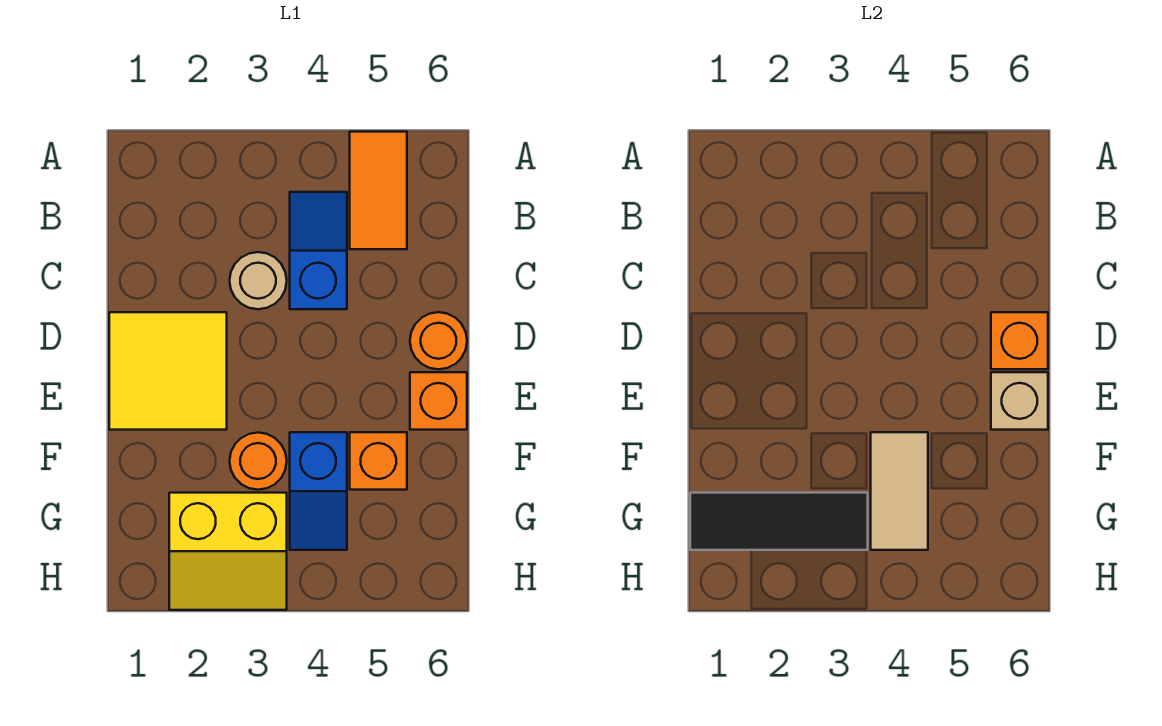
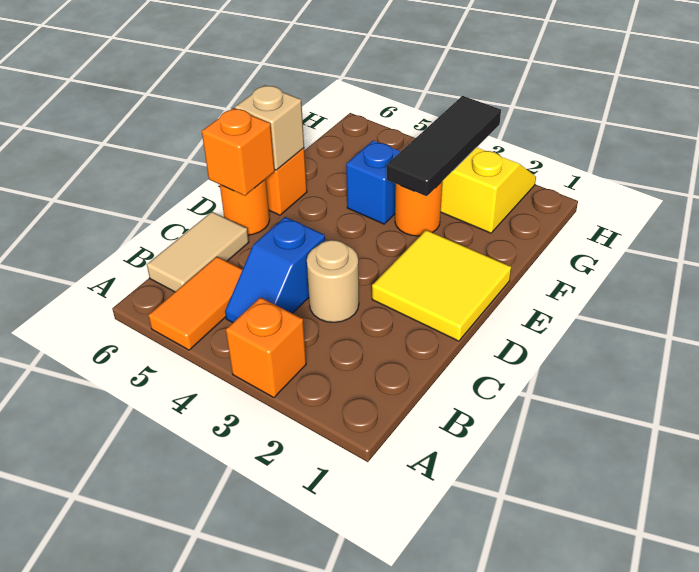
tan tile F4:G4 level 2 -> tan tile B6:C6 level 1
orange brick F5 level 1 -> orange brick A3 level 1
black tile G1:G3 level 2 -> black tile F3:H3 level 2

